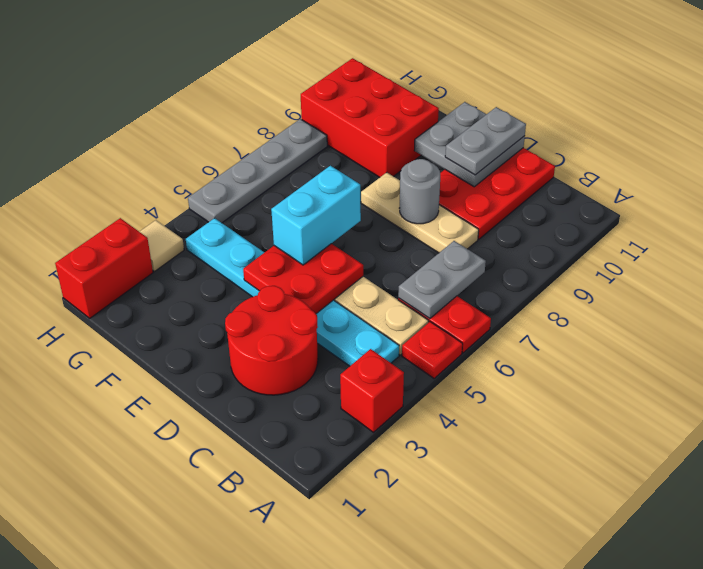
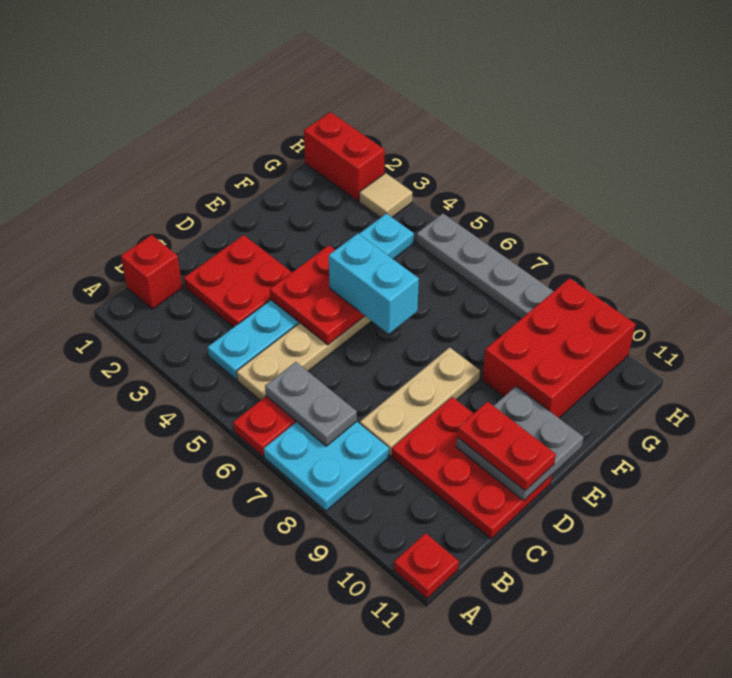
red brick A3 level 1 -> red brick B1 level 1
red plate A5 level 1 -> red plate A11 level 1
none -> cyan plate A7:B8 level 1
red round brick C2:D3 level 1 -> red plate C2:D3 level 1
grey round brick D8 level 2 -> none
grey plate D10:D11 level 3 -> red plate D10:D11 level 3

